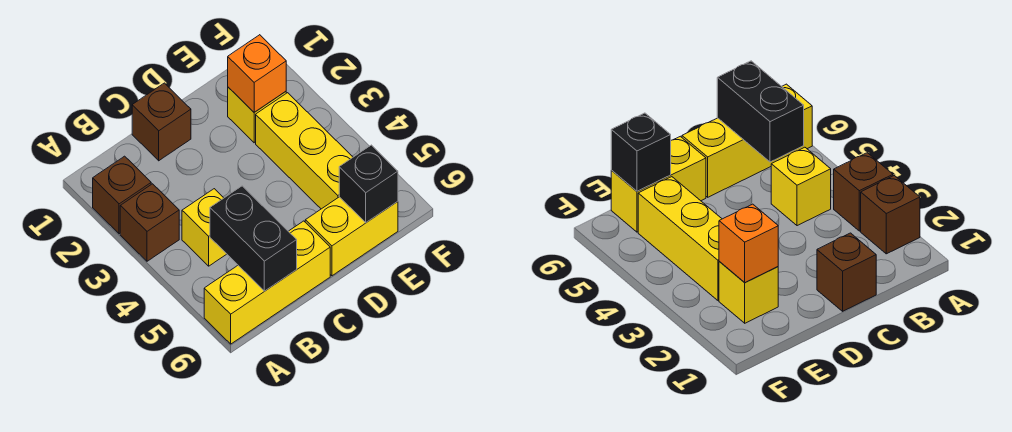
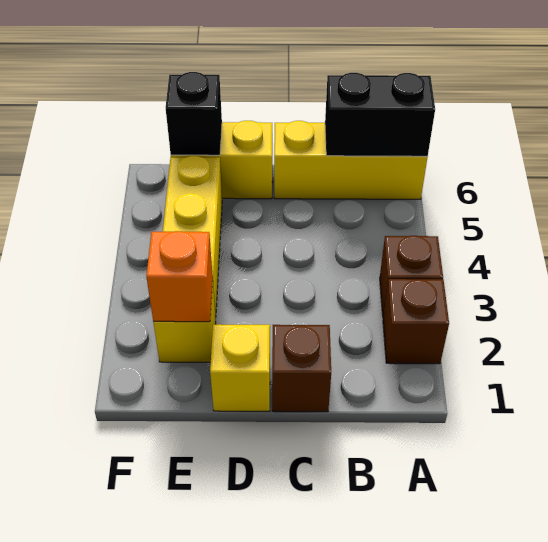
yellow brick B4 level 1 -> yellow brick D1 level 1
black brick B5:B6 level 2 -> black brick A6:B6 level 2

